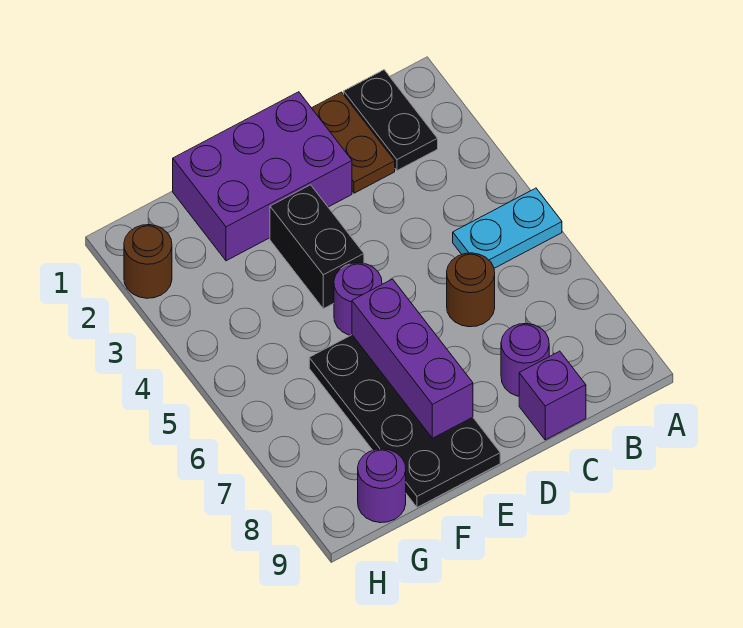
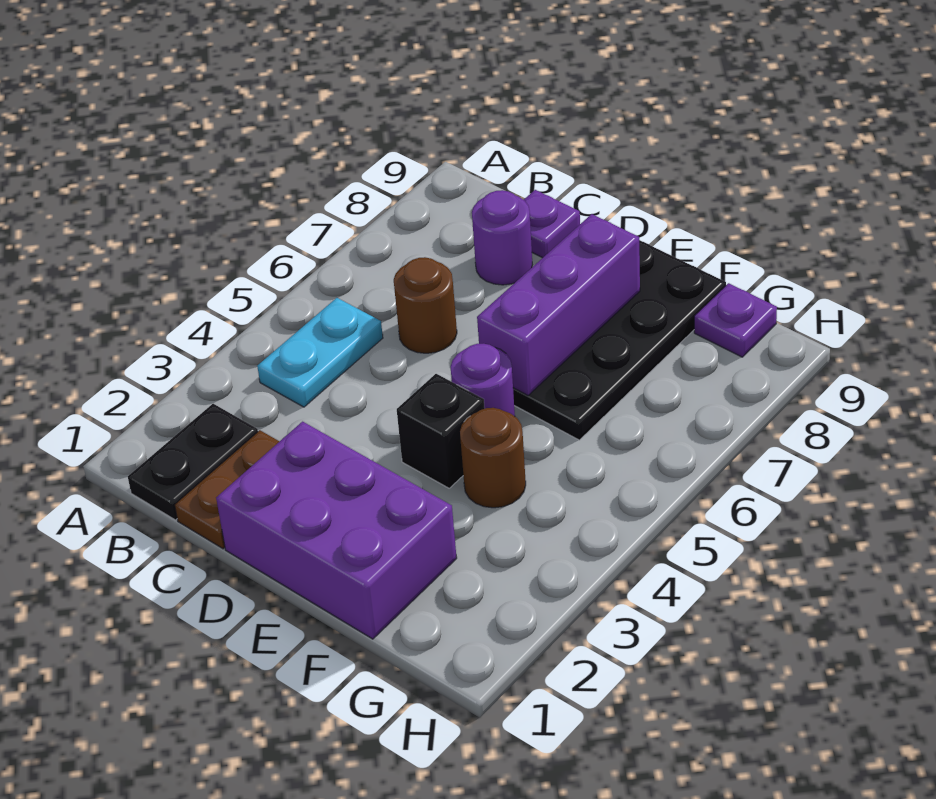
cyan plate A5:B5 level 1 -> cyan plate B4:B5 level 1
purple brick C9 level 1 -> purple plate C9 level 1
black brick E3:E4 level 1 -> black brick E4 level 1
purple round brick G9 level 1 -> purple plate G9 level 1
brown round brick H2 level 1 -> brown round brick F4 level 1

